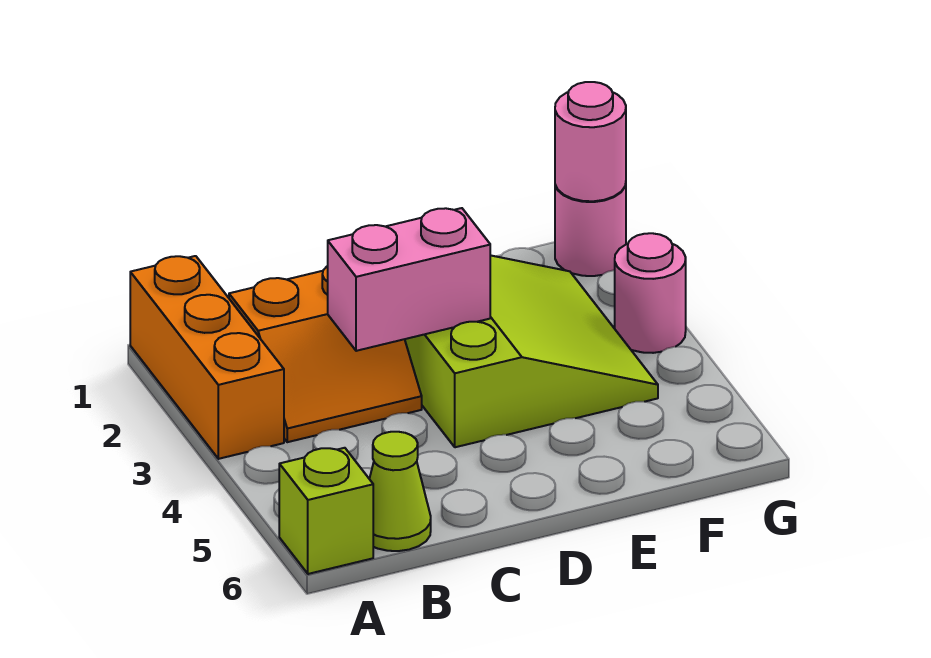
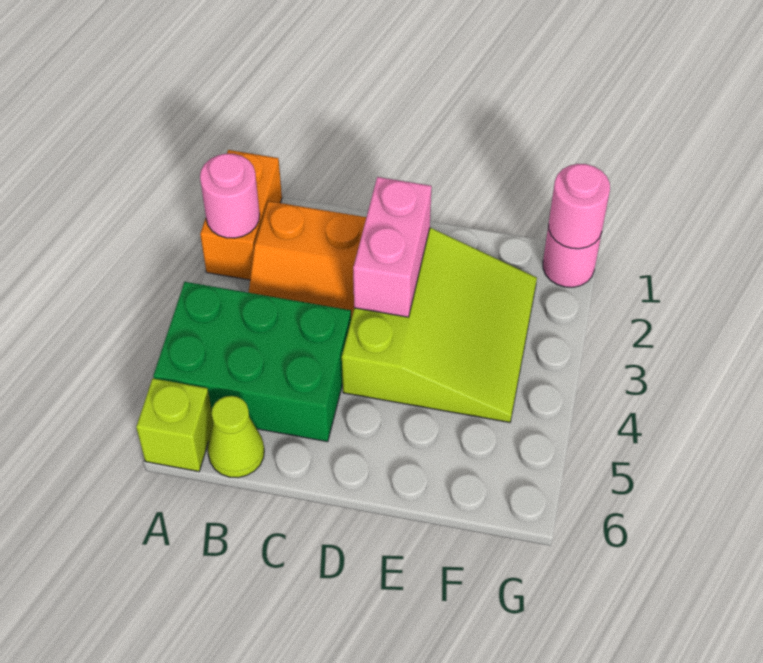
orange brick A1:A3 level 1 -> orange brick A1:A2 level 1
none -> green brick A4:C5 level 1
pink brick C3:D3 level 2 -> pink brick D2:D3 level 2
pink round brick G3 level 1 -> pink round brick A2 level 2

